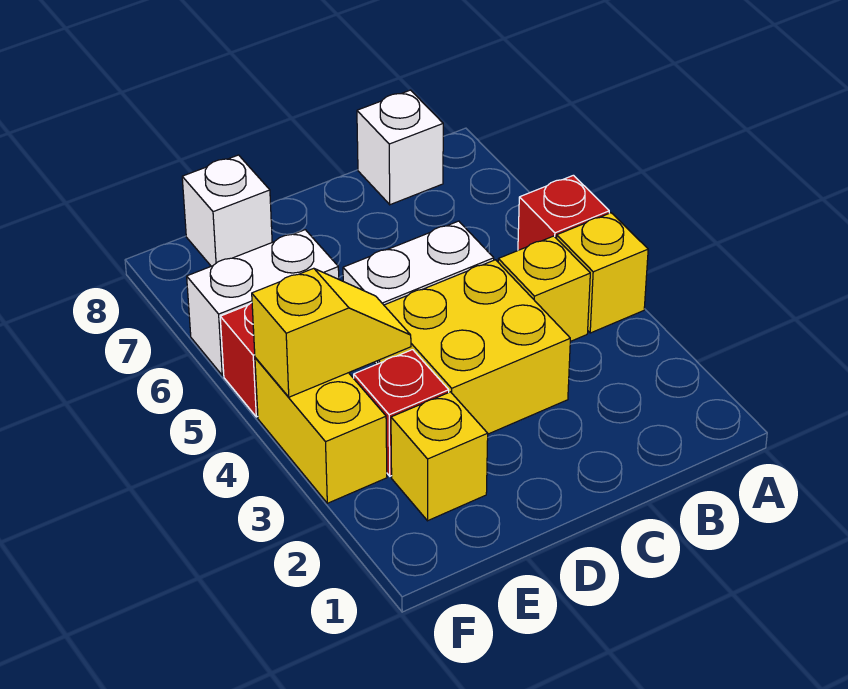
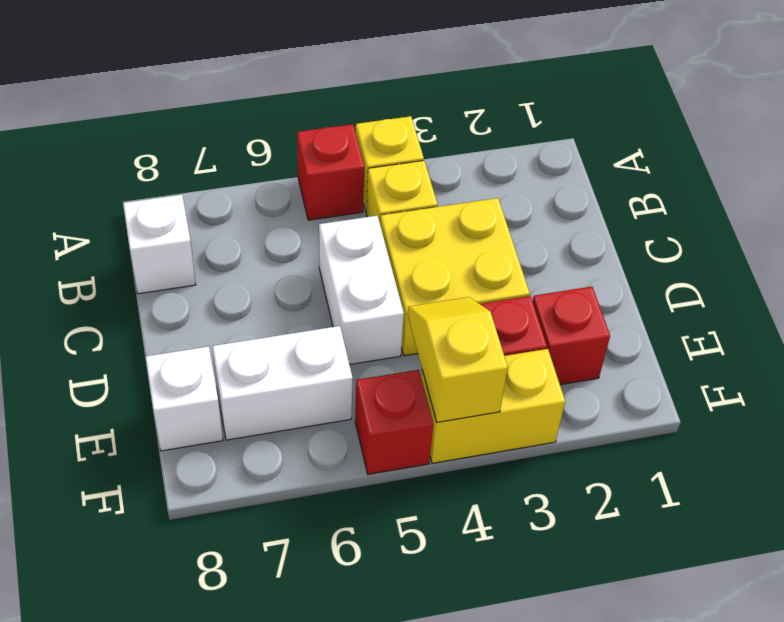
yellow brick E2 level 1 -> red brick E2 level 1
white brick E6:F6 level 1 -> white brick E6:E7 level 1

